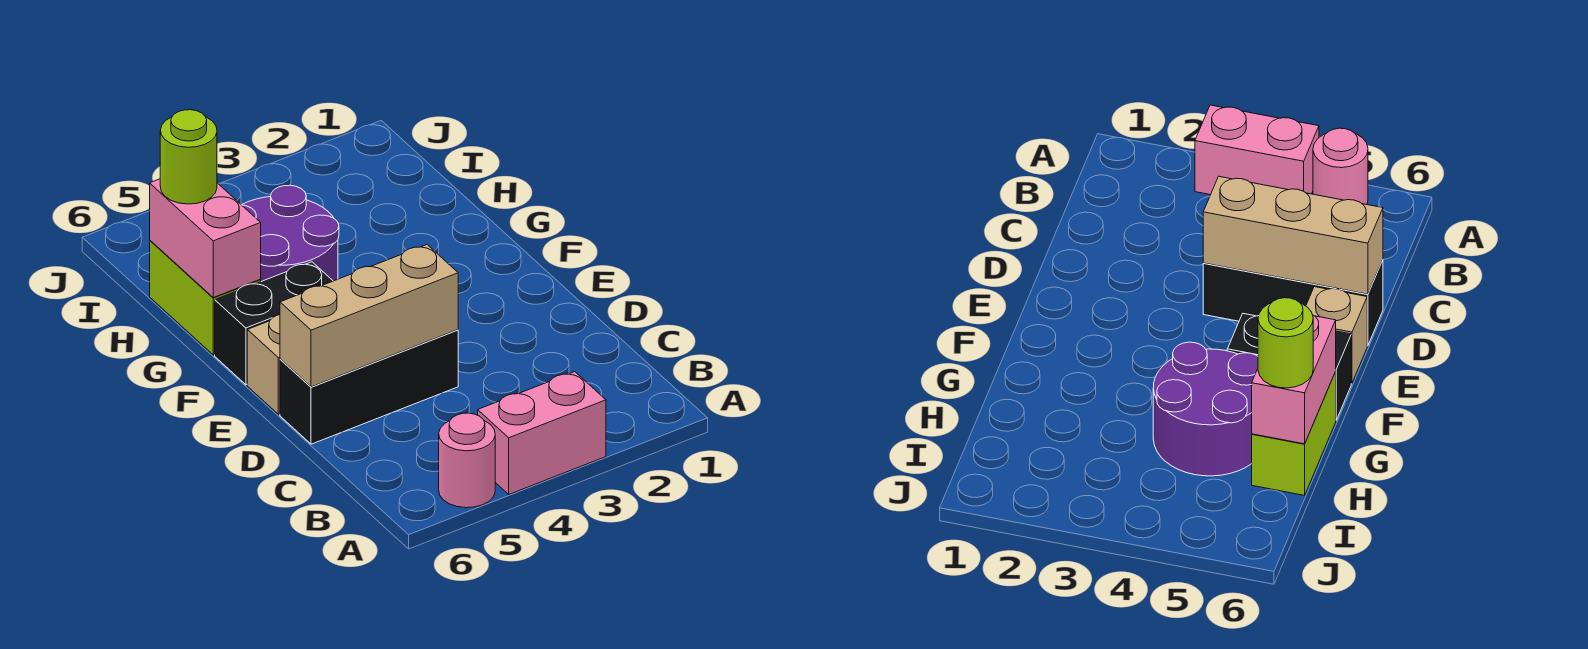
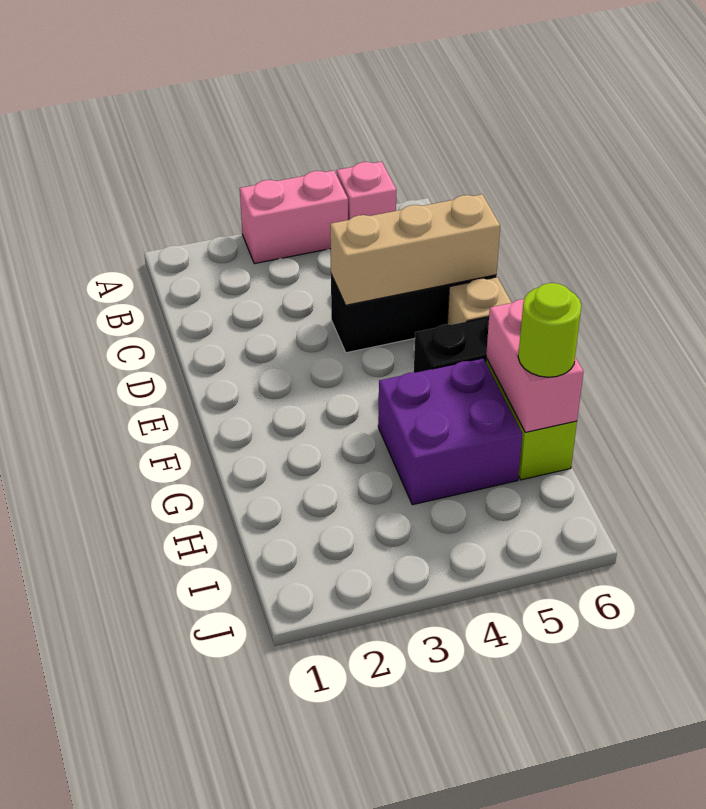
pink round brick A5 level 1 -> pink brick A5 level 1
purple round brick G4:H5 level 1 -> purple brick G4:H5 level 1

